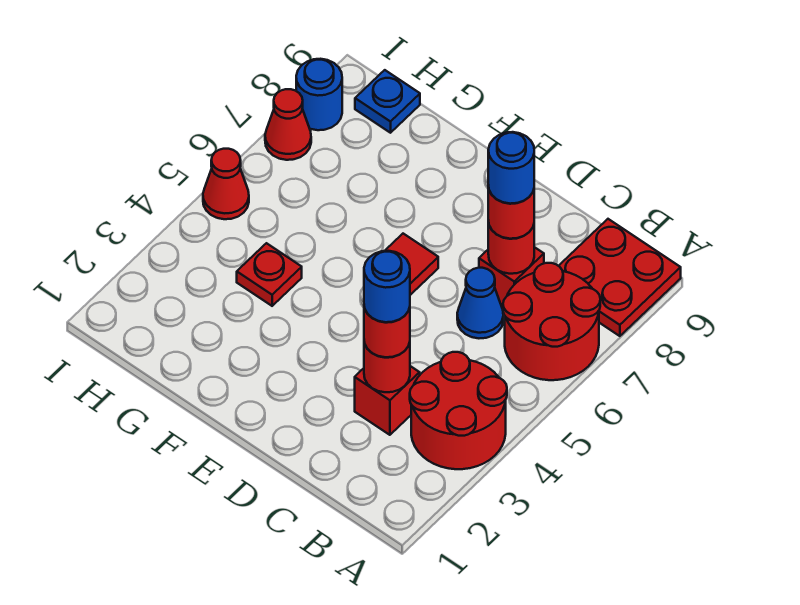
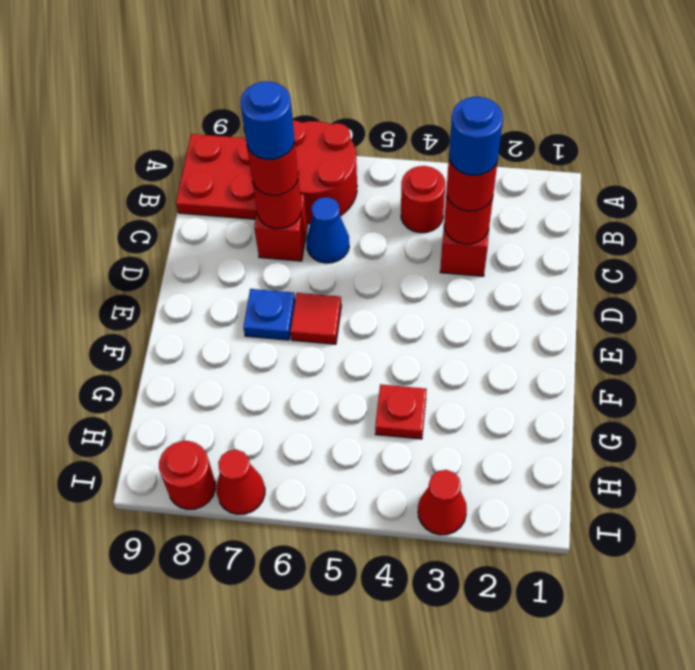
red round brick A3:B4 level 1 -> red round brick B4 level 1
blue plate H9 level 1 -> blue plate E7 level 1
red cone I5 level 1 -> red cone I3 level 1
blue round brick I8 level 1 -> red round brick I8 level 1

